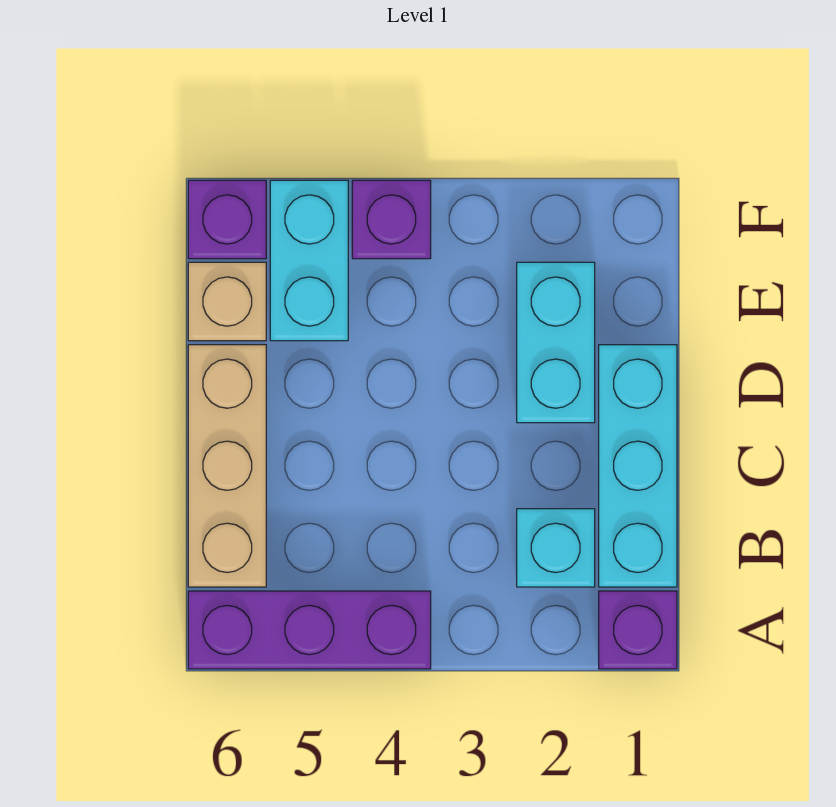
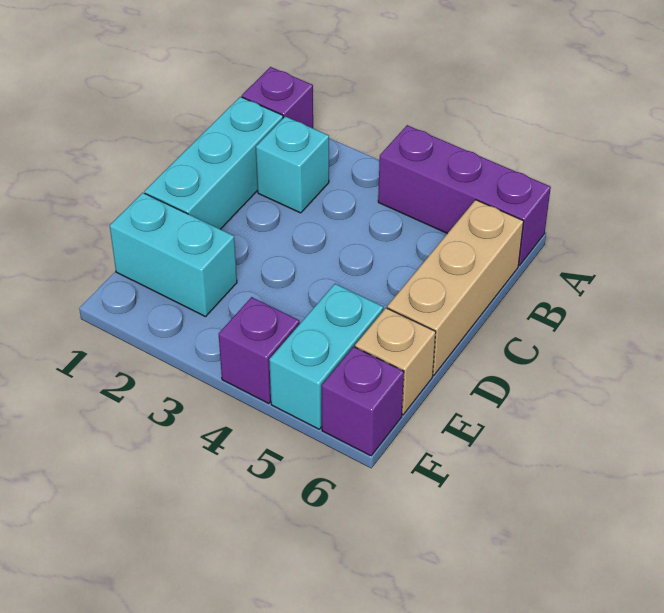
cyan brick D2:E2 level 1 -> cyan brick E1:E2 level 1

